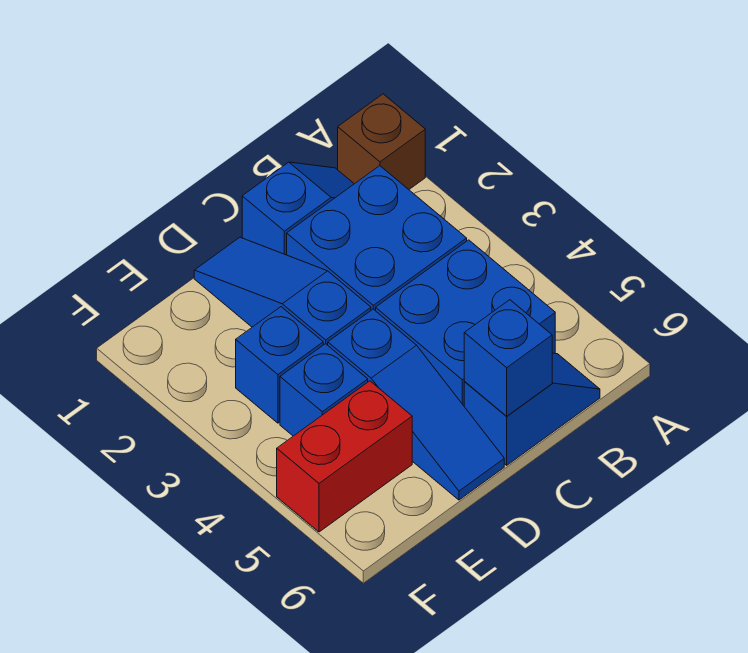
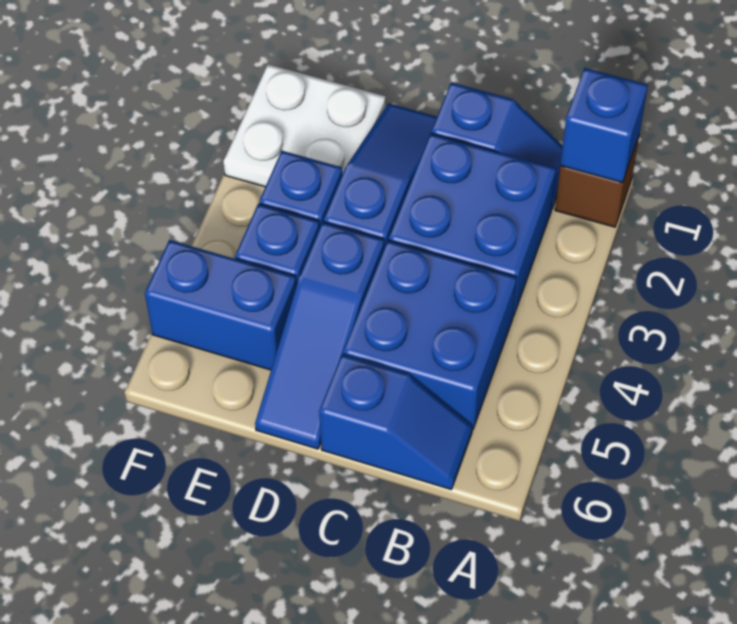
blue brick C6 level 2 -> blue brick A1 level 2
none -> white plate E1:F2 level 1
red brick E5:F5 level 1 -> blue brick E5:F5 level 1

